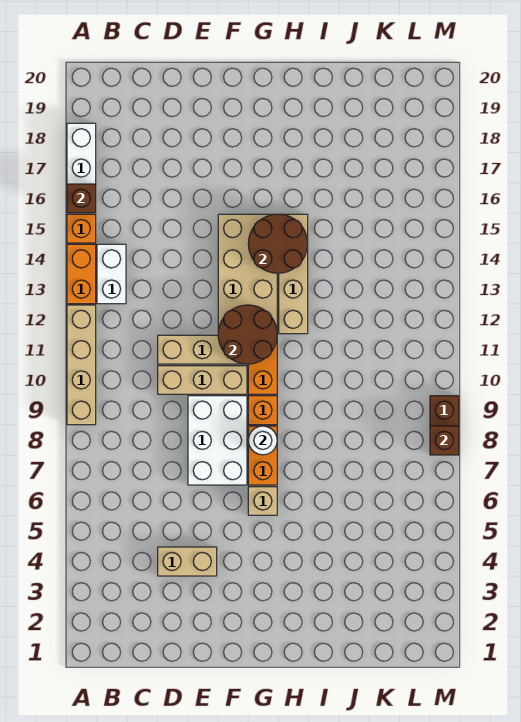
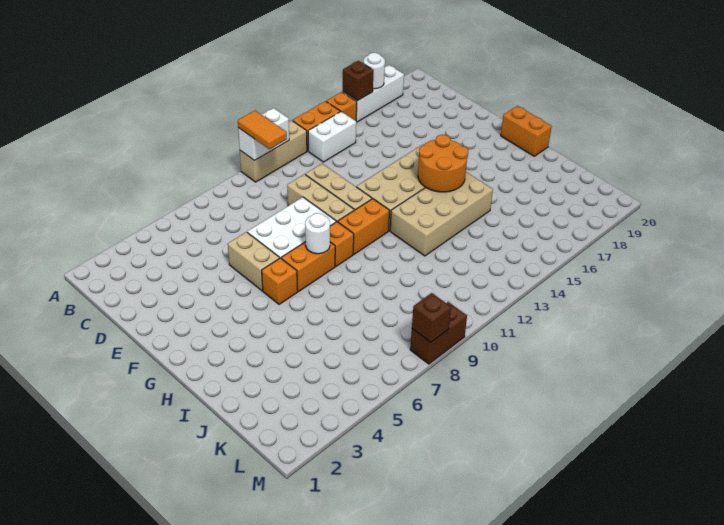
tan brick A9:A12 level 1 -> tan brick A10:A12 level 1
none -> white brick A10:A11 level 2
none -> orange tile A10:B10 level 3
none -> white round brick A17 level 2
tan brick D4:E4 level 1 -> tan brick E6:F6 level 1
brown round brick F11:G12 level 2 -> none
tan brick G6 level 1 -> orange brick G6 level 1
brown round brick G14:H15 level 2 -> orange round brick G14:H15 level 2
none -> orange brick G20:H20 level 1
tan brick H12:H15 level 1 -> tan brick H12:I15 level 1

